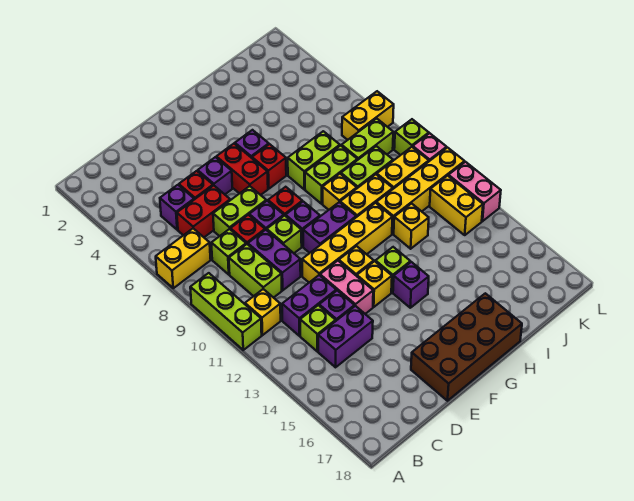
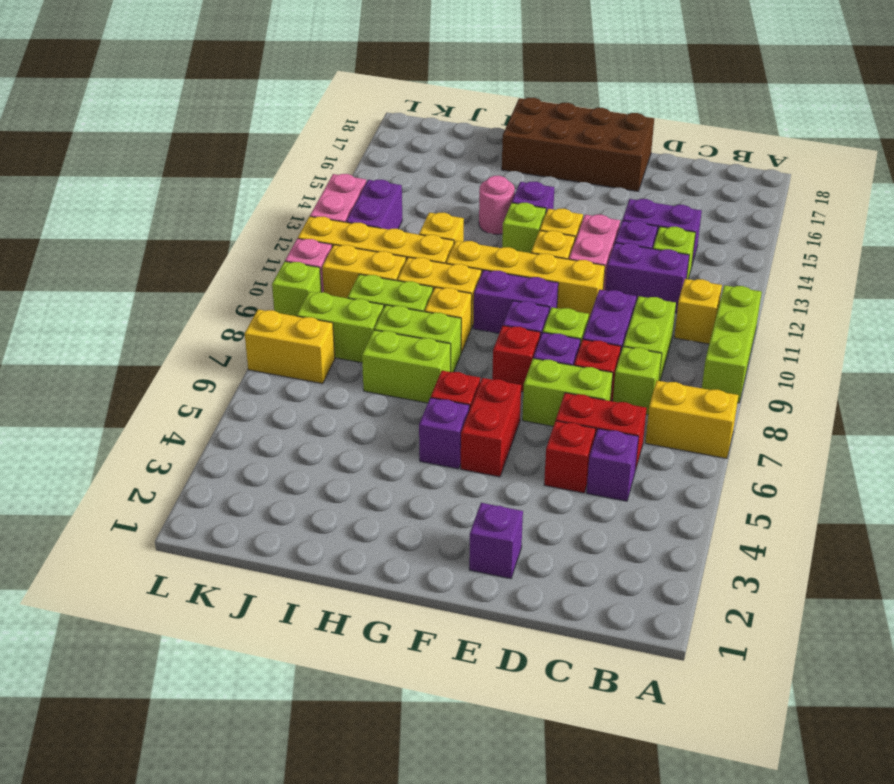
purple brick E5 level 1 -> purple brick E2 level 1
none -> pink round brick H14 level 1
yellow brick K12:K13 level 1 -> purple brick K12:K13 level 1

